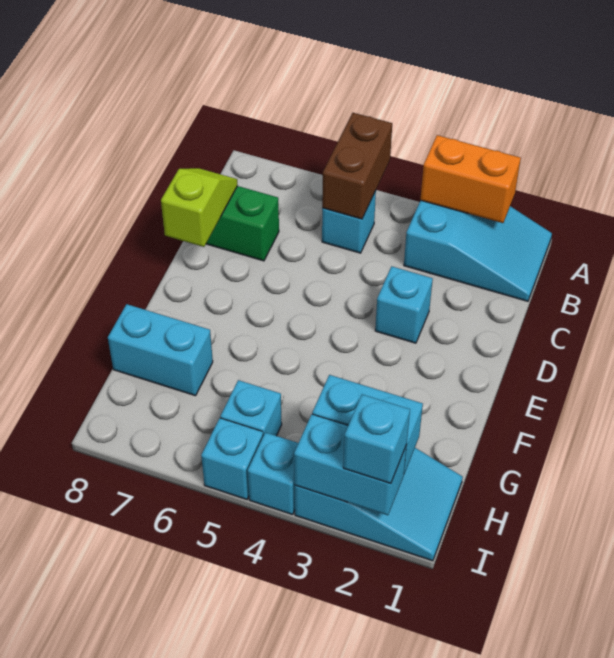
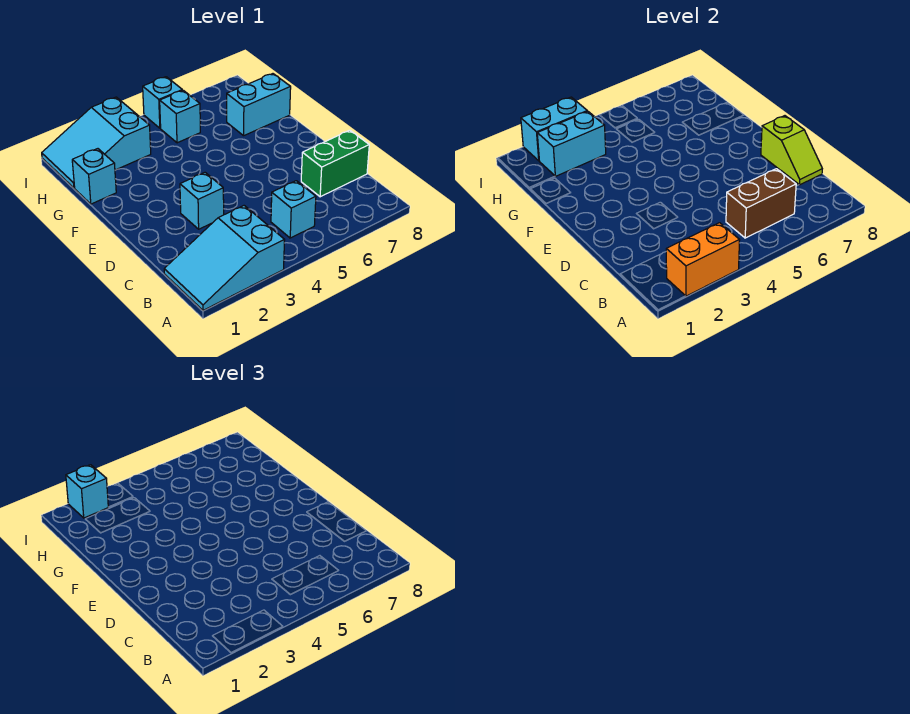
brown brick A5:B5 level 2 -> brown brick B5:B6 level 2
cyan brick I4 level 1 -> cyan brick G1 level 1

